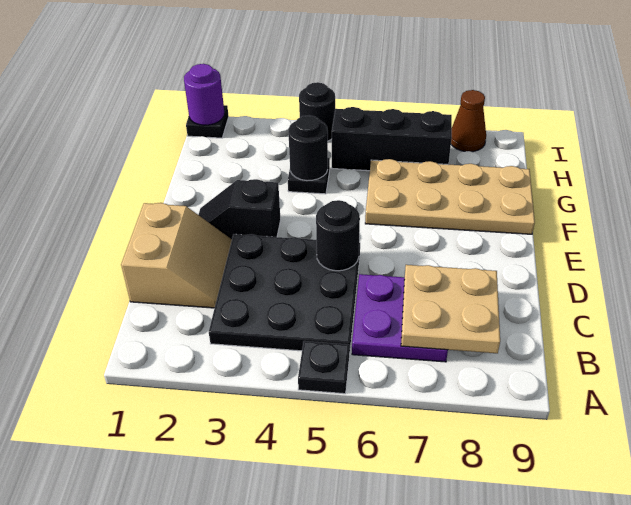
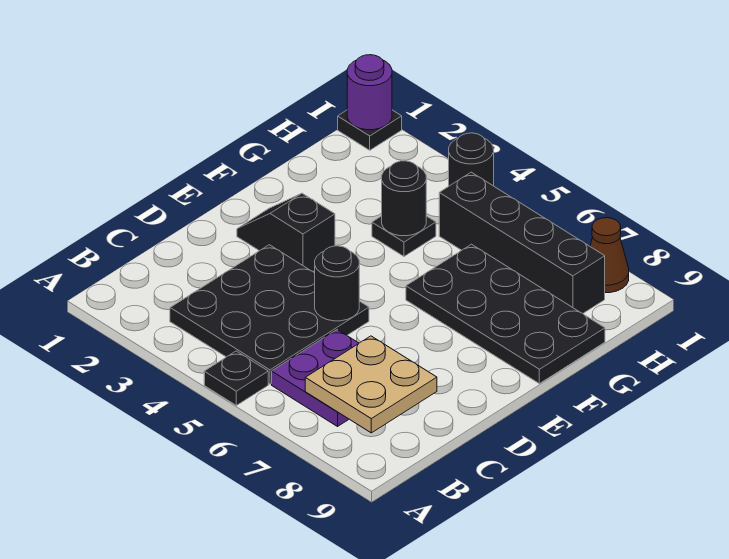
tan slope C1:D2 level 1 top 1 -> none
tan plate F6:G9 level 1 -> black plate F6:G9 level 1
black brick H5:H7 level 1 -> black brick H5:H8 level 1

